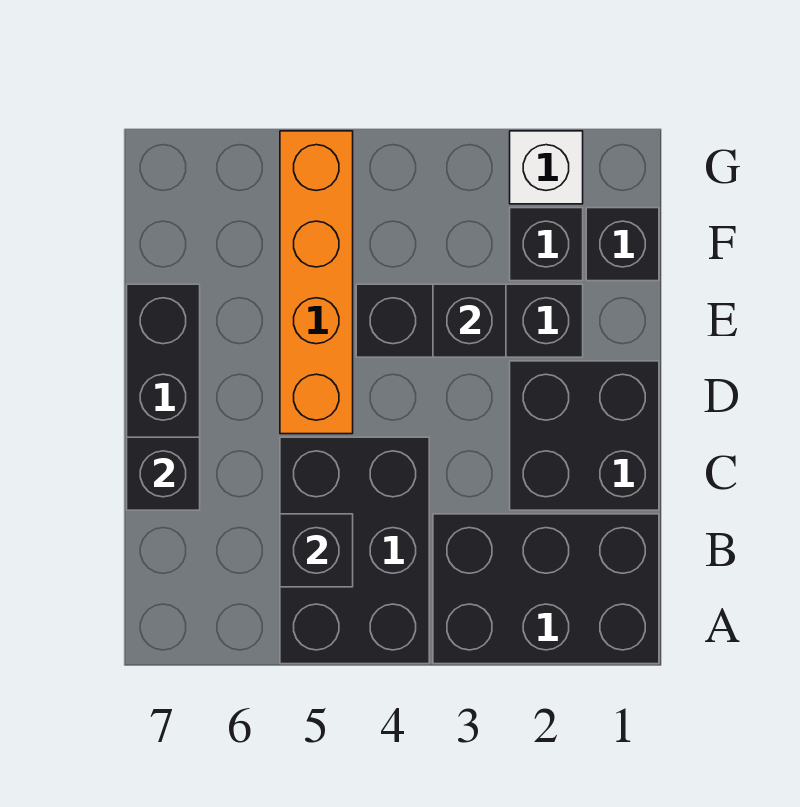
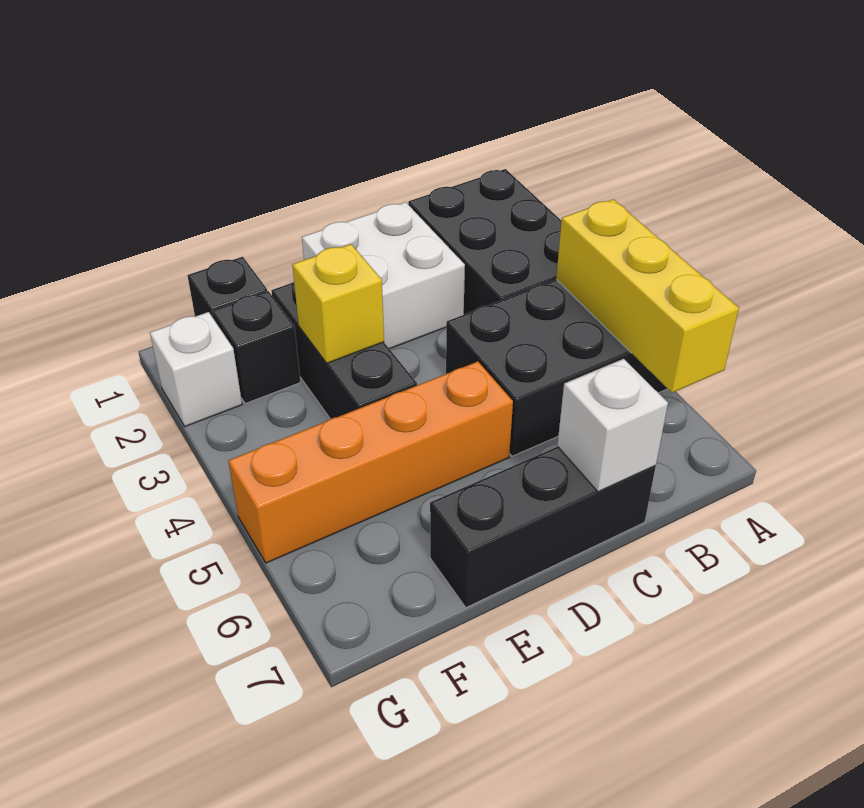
none -> yellow brick A4:A6 level 2
black brick B5 level 2 -> none
black brick C1:D2 level 1 -> white brick C1:D2 level 1
black brick C7 level 2 -> white brick C7 level 2
black brick E3 level 2 -> yellow brick E3 level 2

